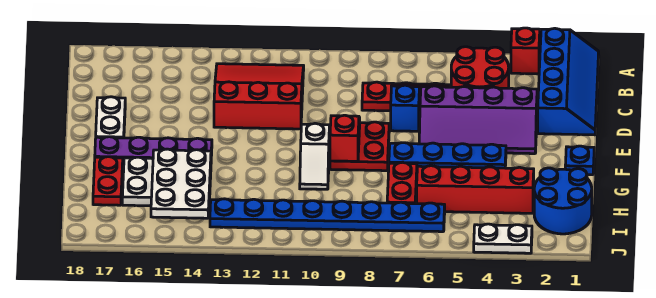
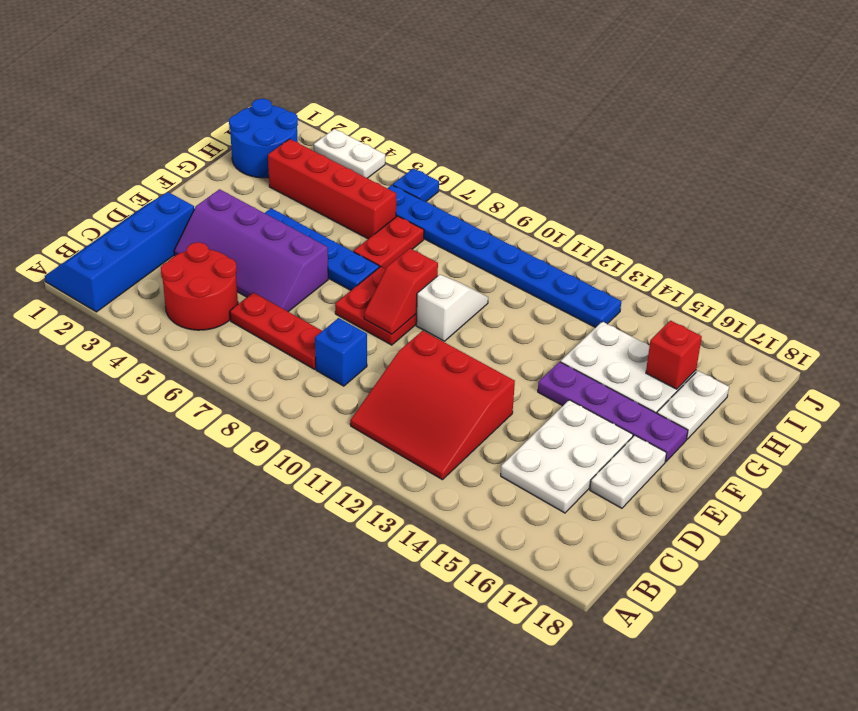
red brick A3 level 1 -> red brick H16 level 2
purple slope D3:E6 level 1 top D -> purple slope D3:E6 level 1 top E
blue brick D7 level 1 -> blue brick C9 level 1
blue plate F1 level 1 -> blue plate J6 level 1
white plate G14:I15 level 2 -> white plate C15:E16 level 1
red plate G17:H17 level 1 -> white plate G17:H17 level 1

